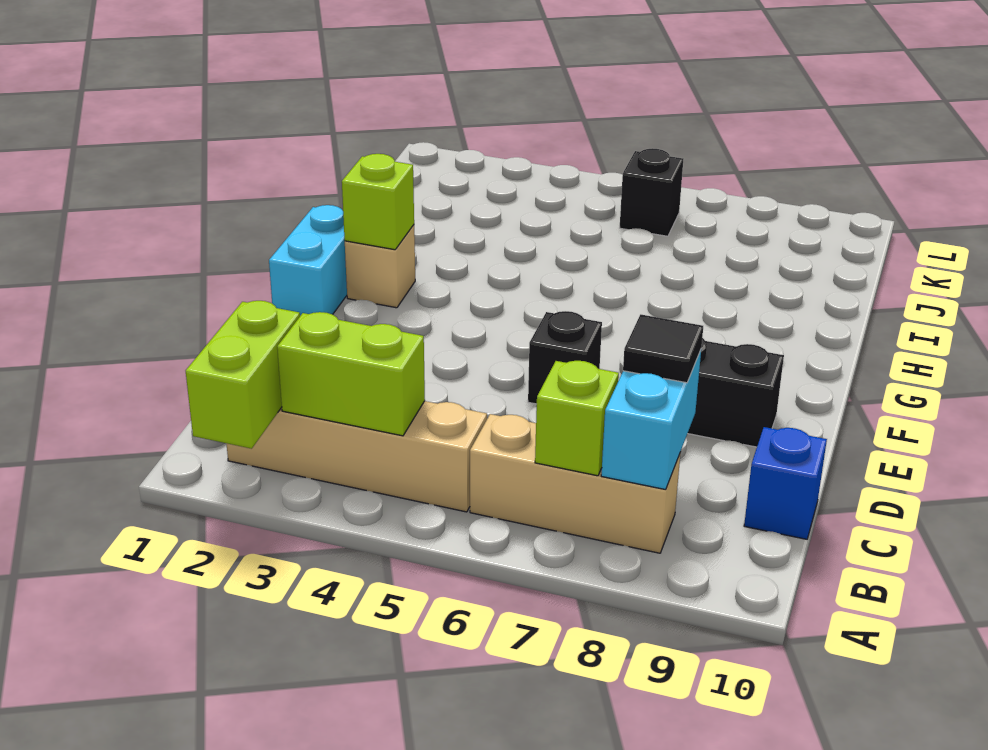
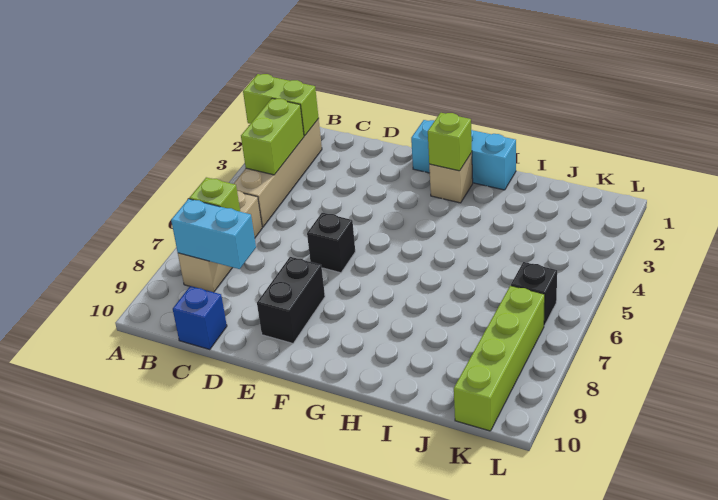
black tile C8 level 3 -> none
cyan brick F1:G1 level 1 -> cyan brick F1:H1 level 1
none -> lime brick K7:K10 level 1

